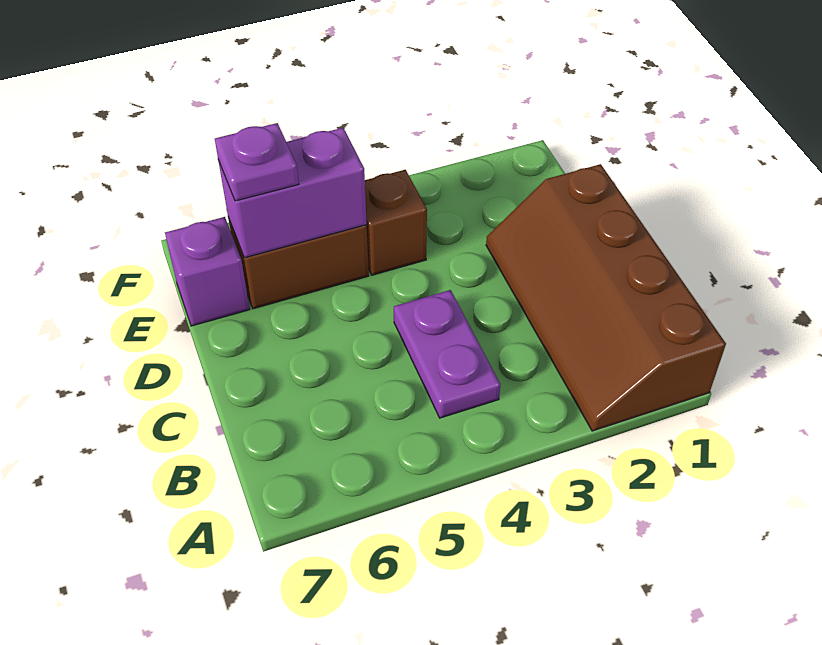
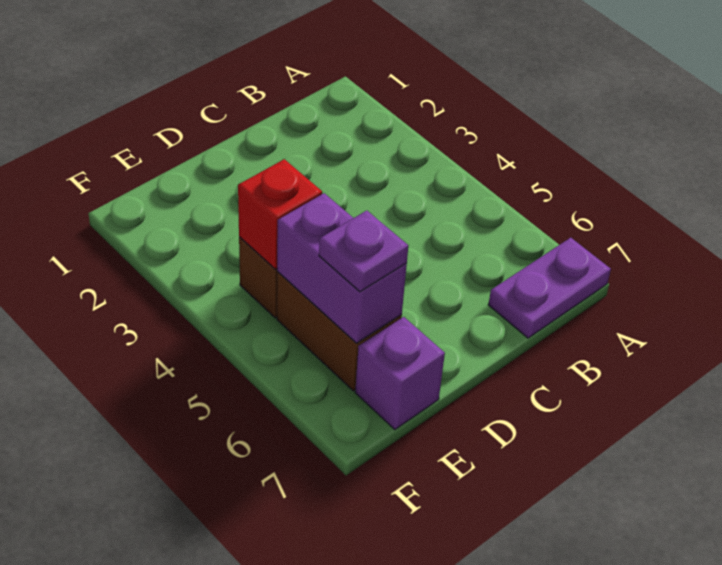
brown slope A1:D2 level 1 top 1 -> none
purple plate B4:C4 level 1 -> purple plate A7:B7 level 1
none -> red brick E4 level 2

